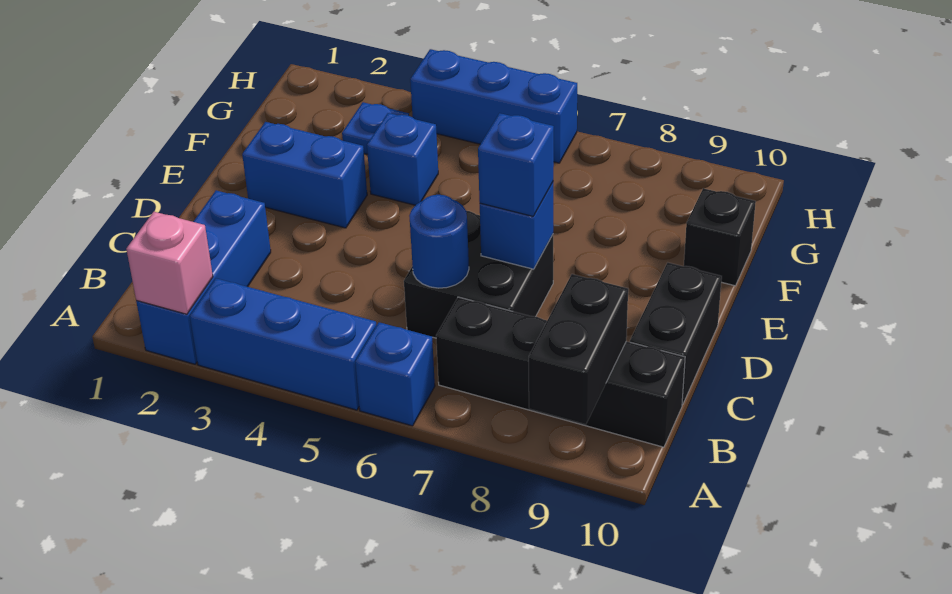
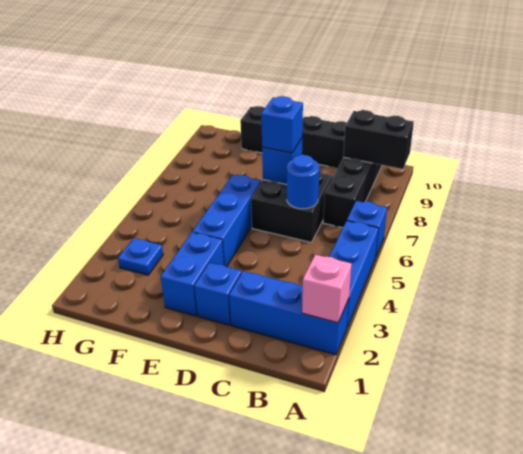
blue brick F4 level 1 -> blue brick D2 level 1
blue brick H4:H6 level 1 -> blue brick E4:E6 level 1

